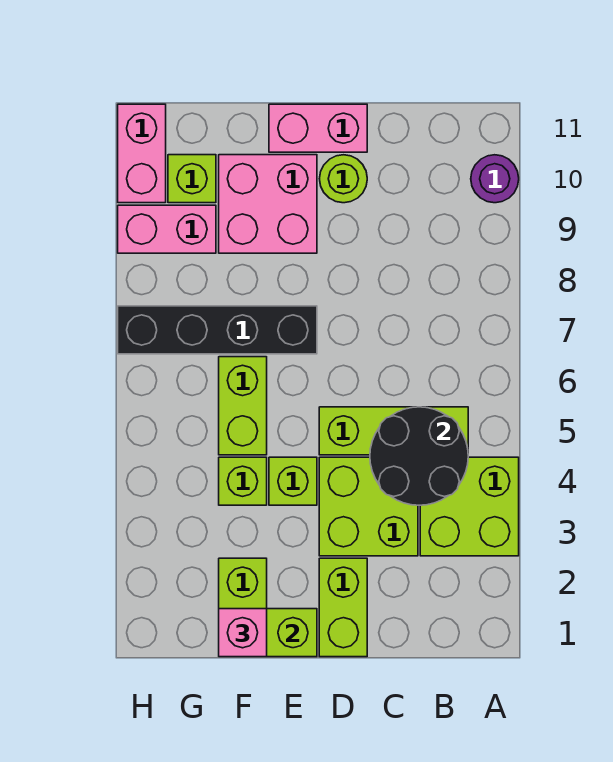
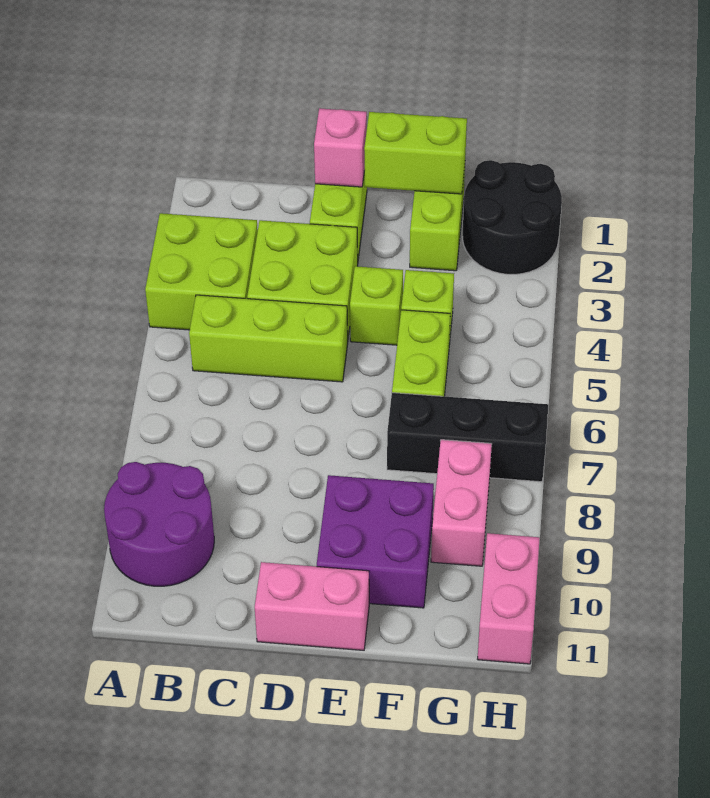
purple round brick A10 level 1 -> purple round brick A9:B10 level 1
black round brick B4:C5 level 2 -> black round brick G1:H2 level 1
lime round brick D10 level 1 -> none
black brick E7:H7 level 1 -> black brick F7:H7 level 1
pink brick E9:F10 level 1 -> purple brick E9:F10 level 1
pink brick F1 level 3 -> pink brick D1 level 2
pink brick G9:H9 level 1 -> pink brick G8:G9 level 1
lime brick G10 level 1 -> none

